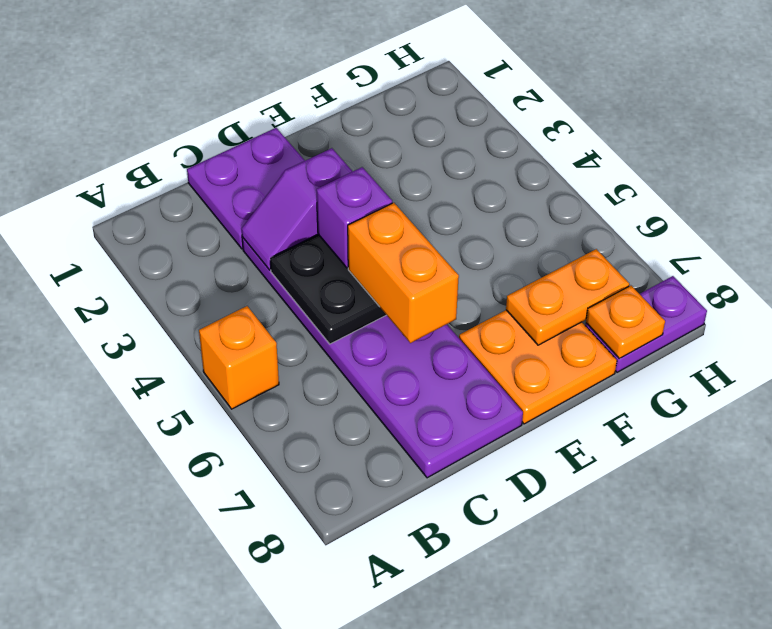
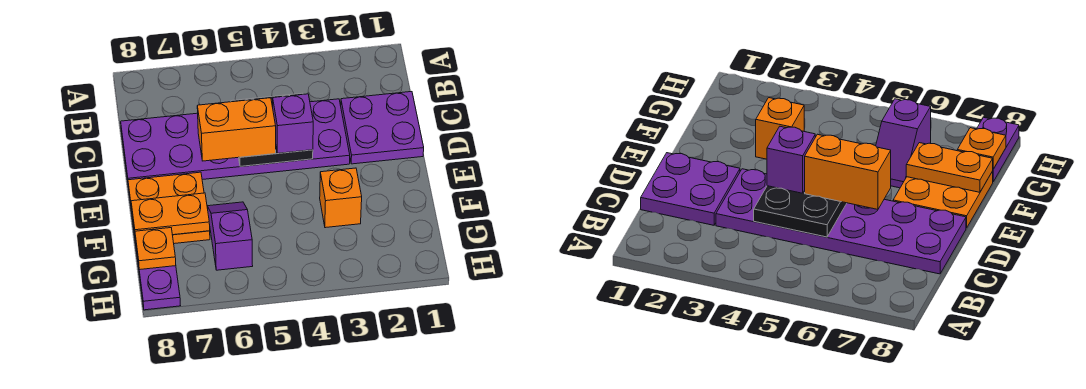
orange brick A5 level 1 -> orange brick F3 level 1
purple slope C3:D3 level 2 top D -> purple slope F6:G6 level 1 top G
orange plate F7:G7 level 2 -> orange plate F7:F8 level 2

